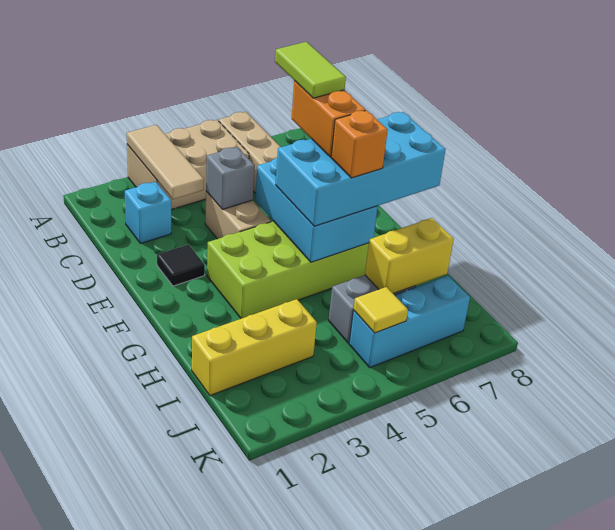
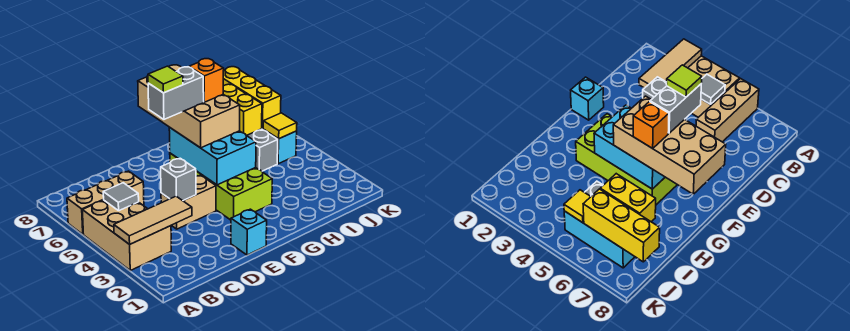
none -> grey tile B5 level 2
cyan brick C2 level 1 -> cyan brick E1 level 1
lime tile D6:E6 level 5 -> lime tile E6 level 5
black tile E2 level 1 -> none
cyan brick E5:G6 level 2 -> cyan brick F4:G6 level 2
orange brick E6:F6 level 4 -> grey brick E6:F6 level 4
cyan brick F5:G8 level 3 -> tan brick F5:G8 level 3
yellow brick I1:I3 level 1 -> yellow brick J6:J8 level 2

